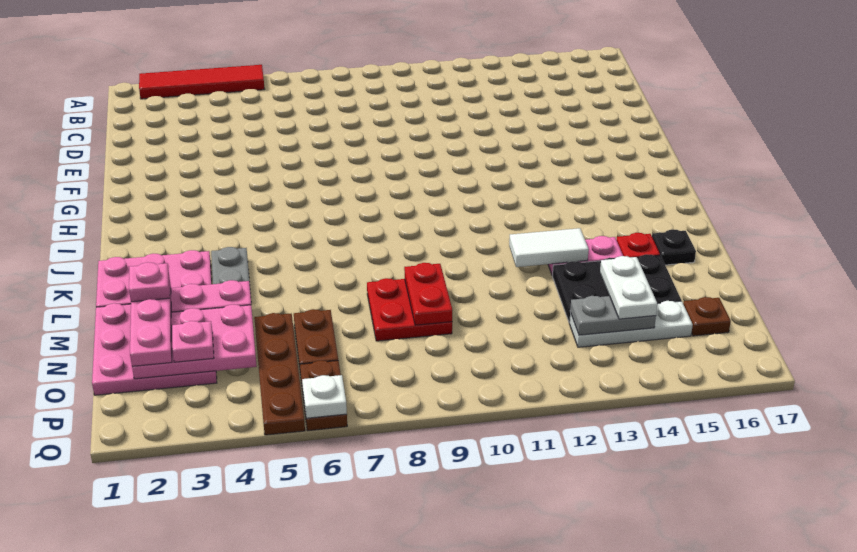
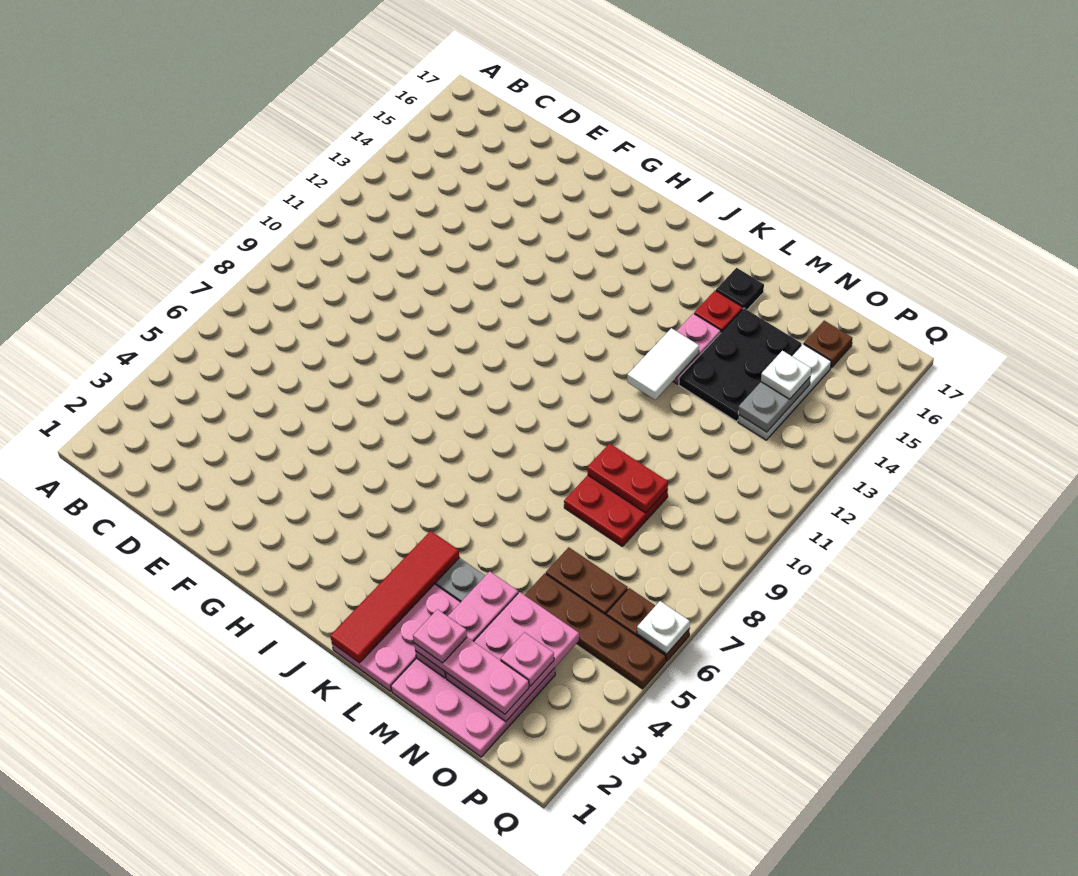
red tile A2:A5 level 1 -> red tile K1:K4 level 2
white plate N14:O14 level 3 -> white plate O14 level 3

